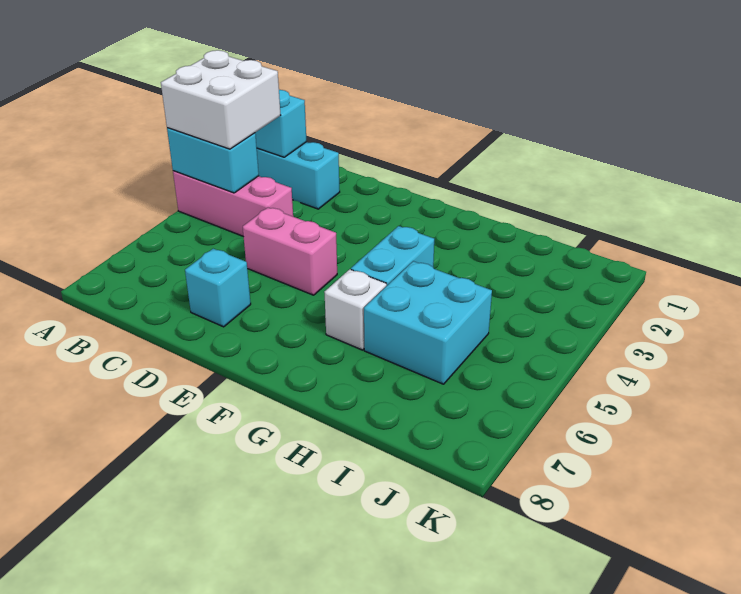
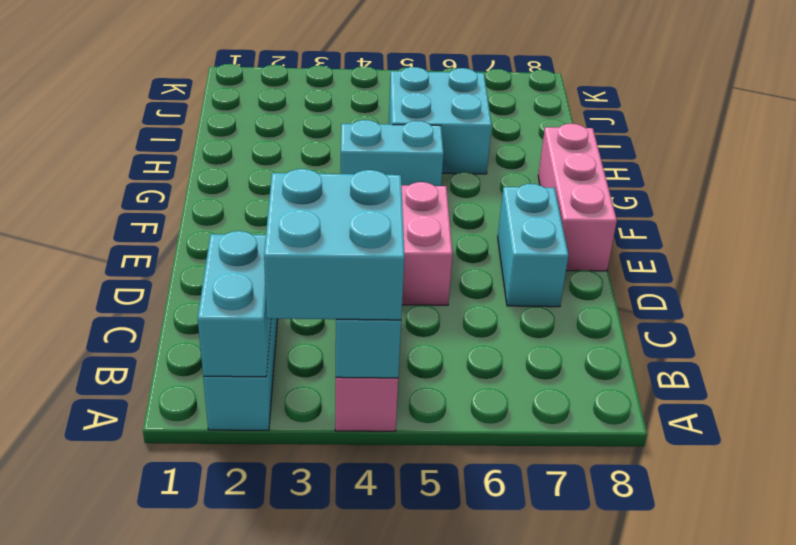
white brick A3:B4 level 3 -> cyan brick A3:B4 level 3
cyan brick D7 level 1 -> cyan brick D7:E7 level 1
none -> pink brick E8:G8 level 1
white brick G6 level 1 -> none

